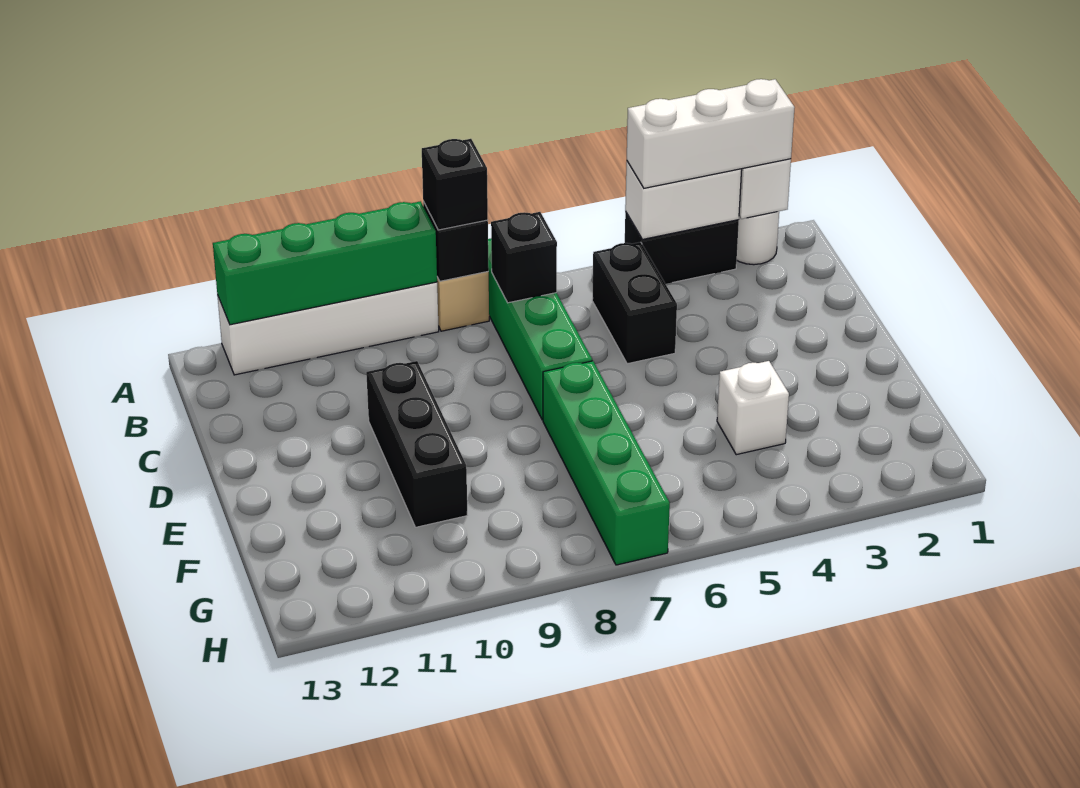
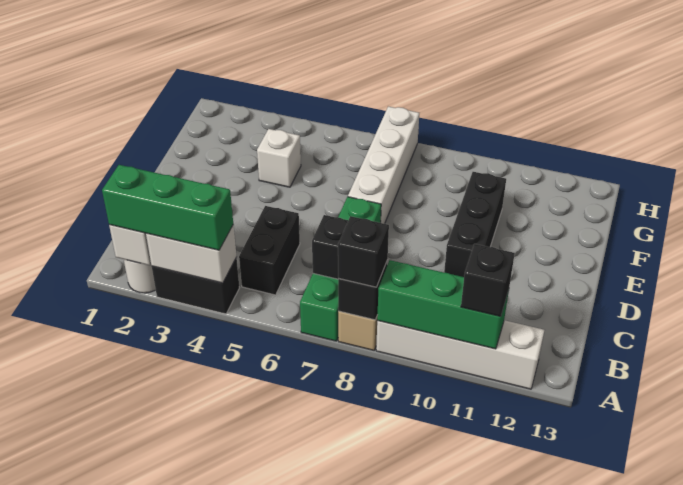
white brick A2:A4 level 3 -> green brick A2:A4 level 3
green brick A9:A12 level 2 -> green brick A9:A11 level 2
none -> black brick A11 level 3
green brick E7:H7 level 1 -> white brick E7:H7 level 1

